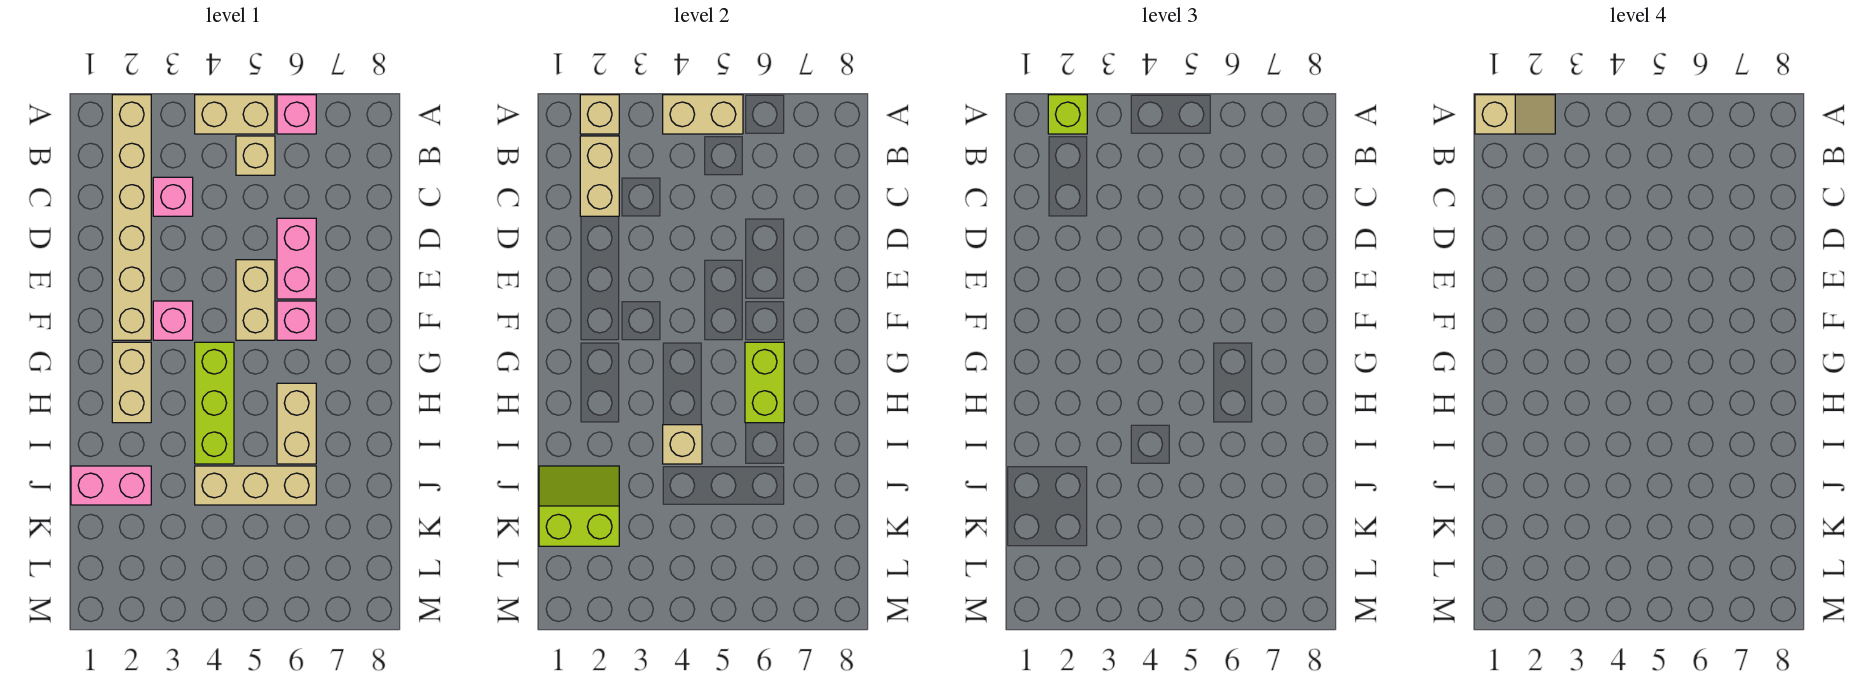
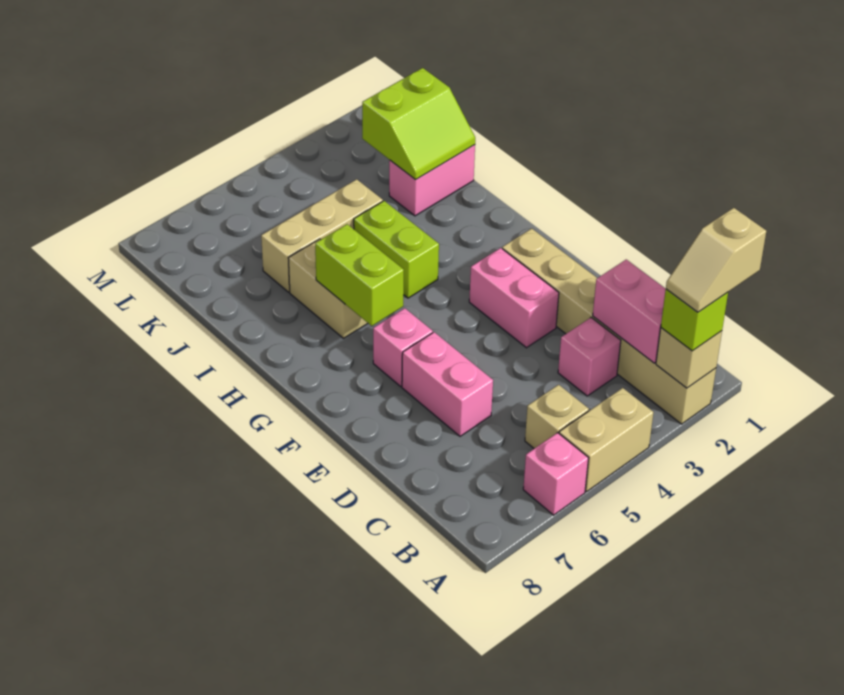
tan brick A4:A5 level 2 -> none
tan brick B2:C2 level 2 -> pink brick B2:C2 level 2
tan brick E5:F5 level 1 -> none
pink brick F3 level 1 -> pink brick E3:F3 level 1
tan brick G2:H2 level 1 -> none
lime brick G4:I4 level 1 -> lime brick H4:I4 level 1
tan brick I4 level 2 -> none

